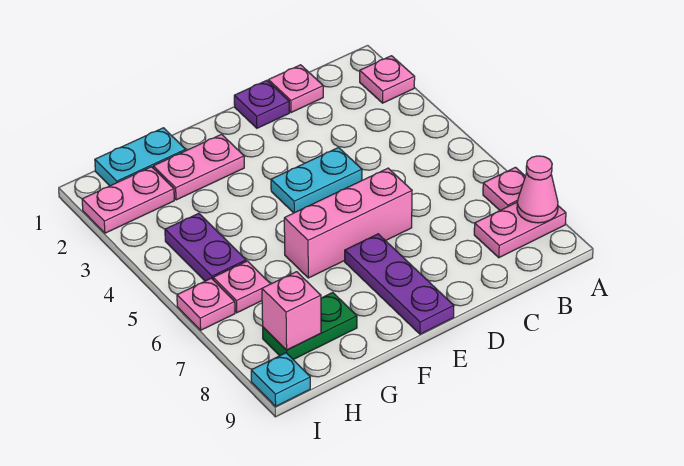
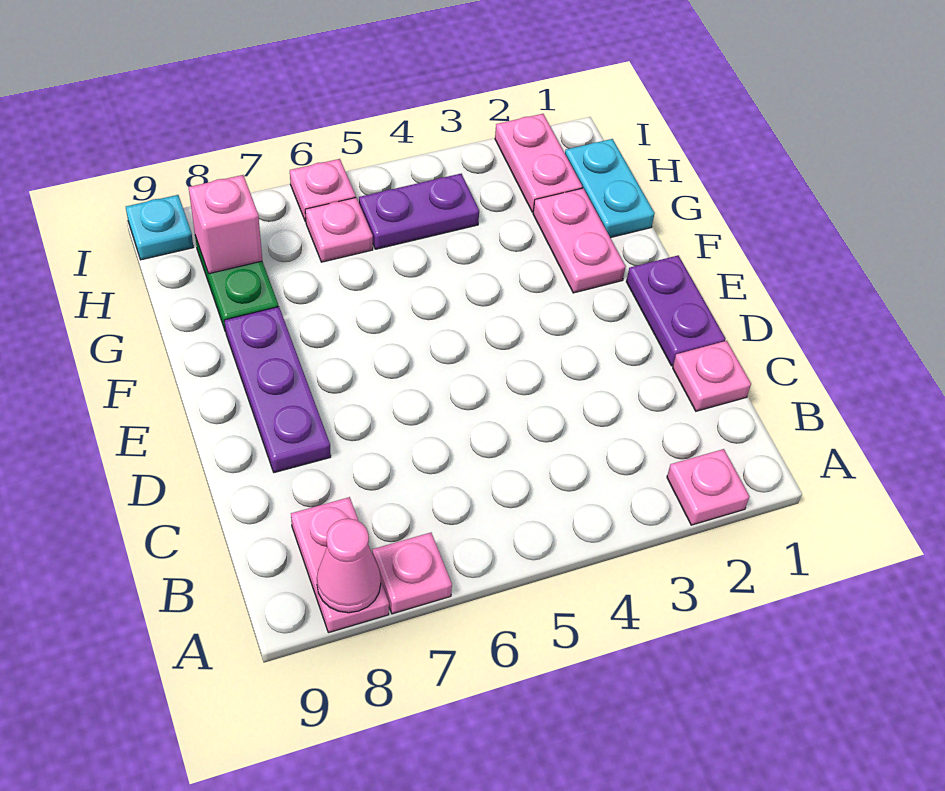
purple plate D1 level 1 -> purple plate D1:E1 level 1
cyan plate D4:E4 level 1 -> none
pink brick D6:F6 level 1 -> none
purple plate E7:E9 level 1 -> purple plate D8:F8 level 1

